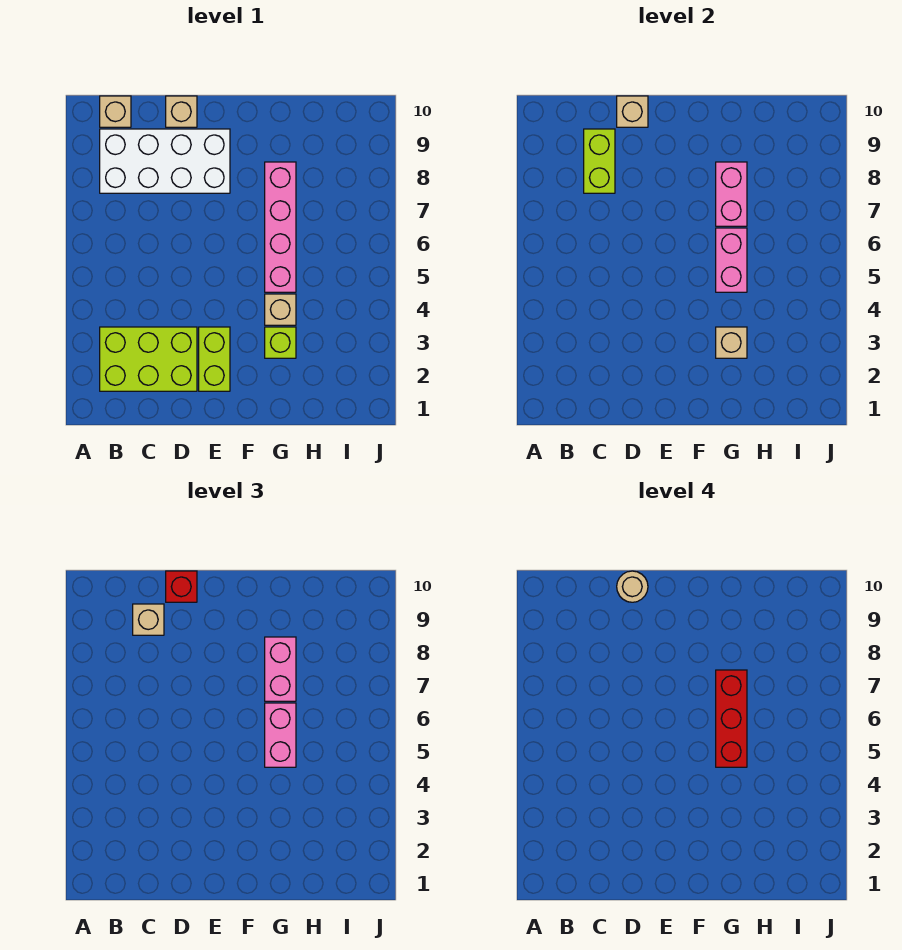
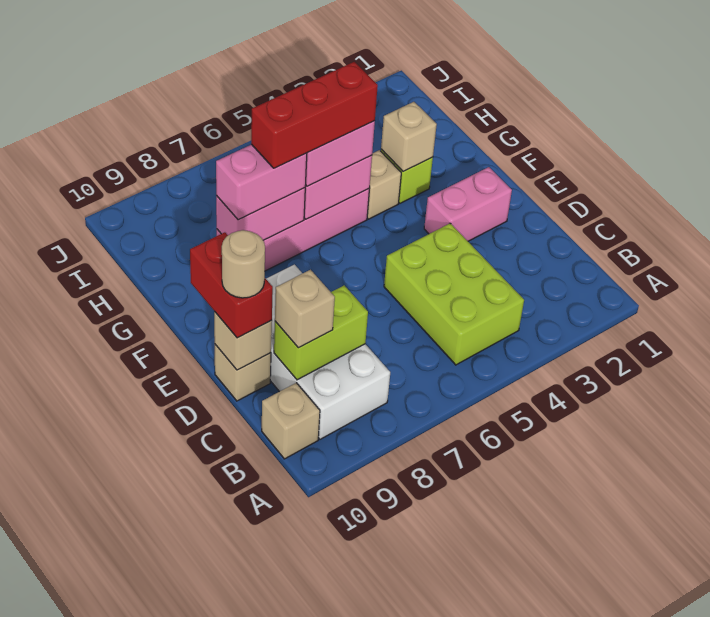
lime brick B2:D3 level 1 -> lime brick B4:D5 level 1
red brick D10 level 3 -> red brick D10:E10 level 3
lime brick E2:E3 level 1 -> pink brick E2:E3 level 1

